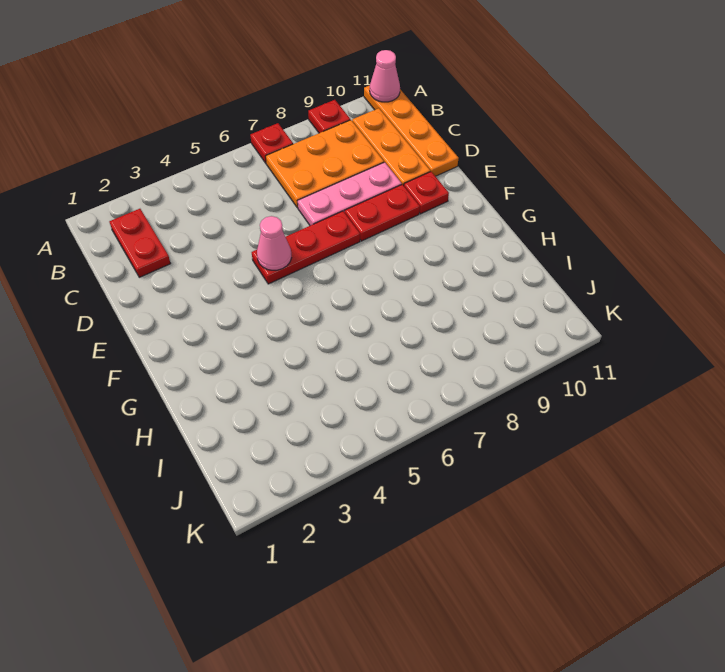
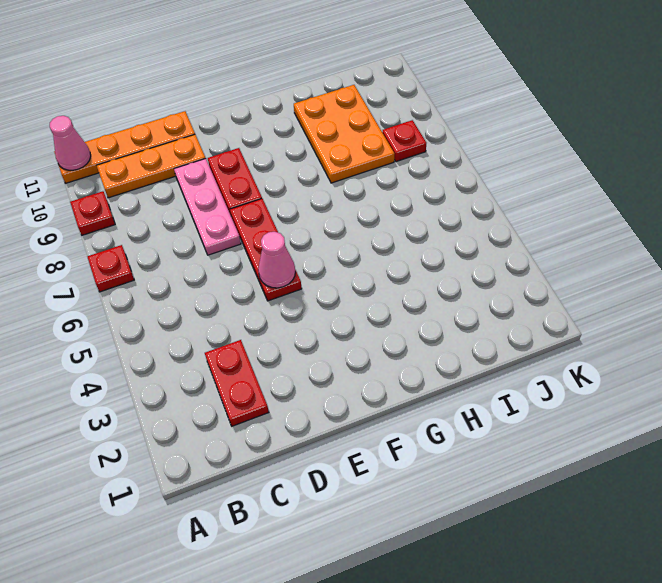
red plate B2:C2 level 1 -> red plate C2:C3 level 1
orange plate B7:C9 level 1 -> orange plate H8:I10 level 1
red plate E10 level 1 -> red plate J8 level 1

